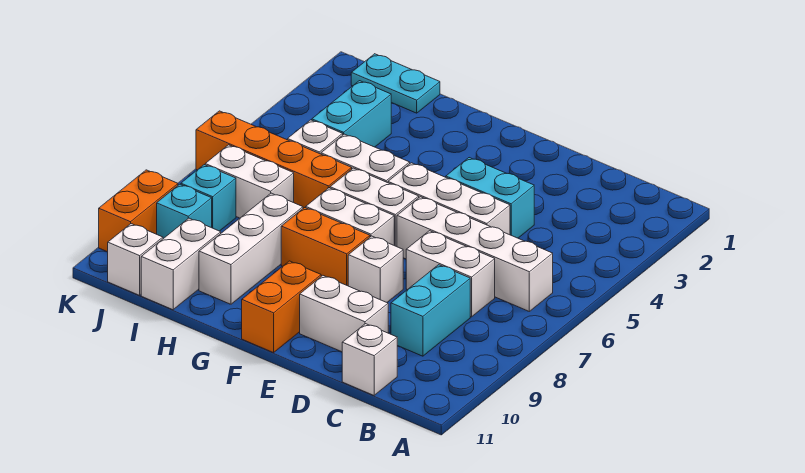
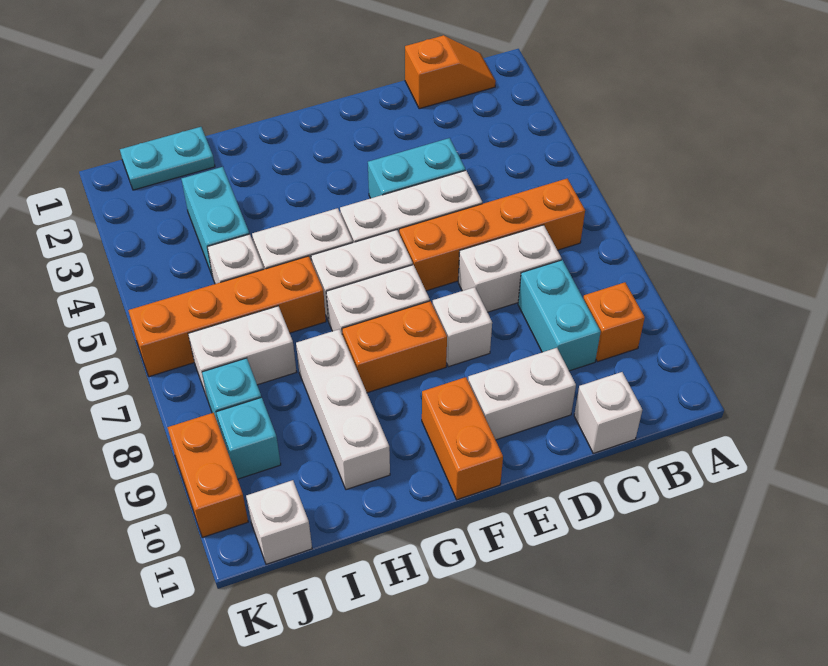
none -> orange slope B1:C1 level 1 top C
white brick B6:E6 level 1 -> orange brick B6:E6 level 1
none -> orange brick B9 level 1
white brick I10:I11 level 1 -> none

